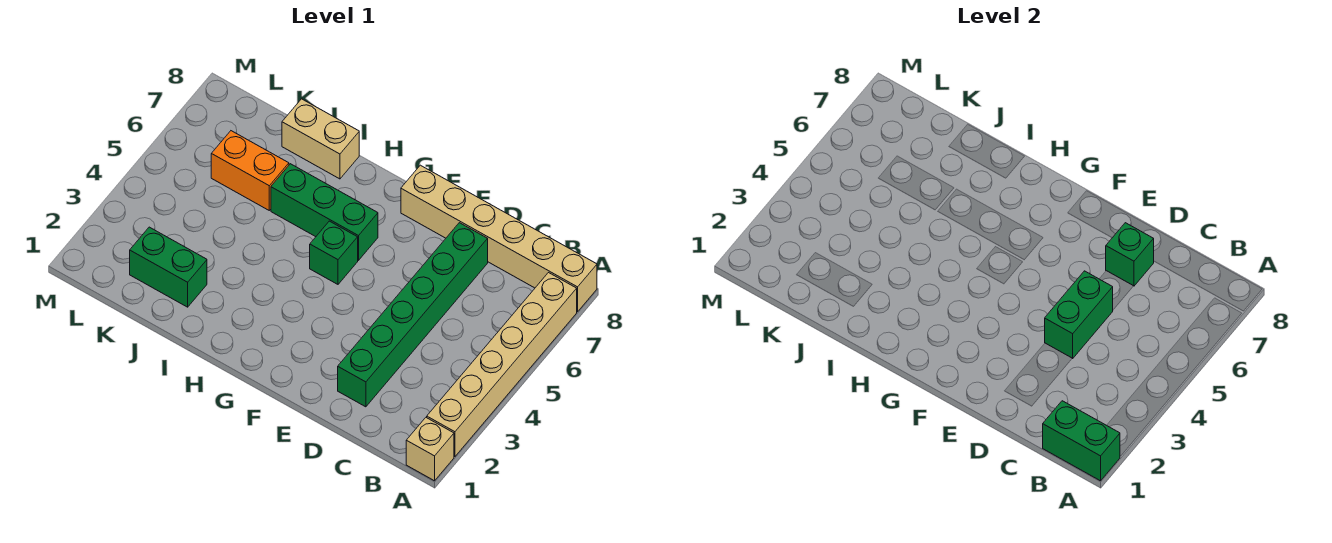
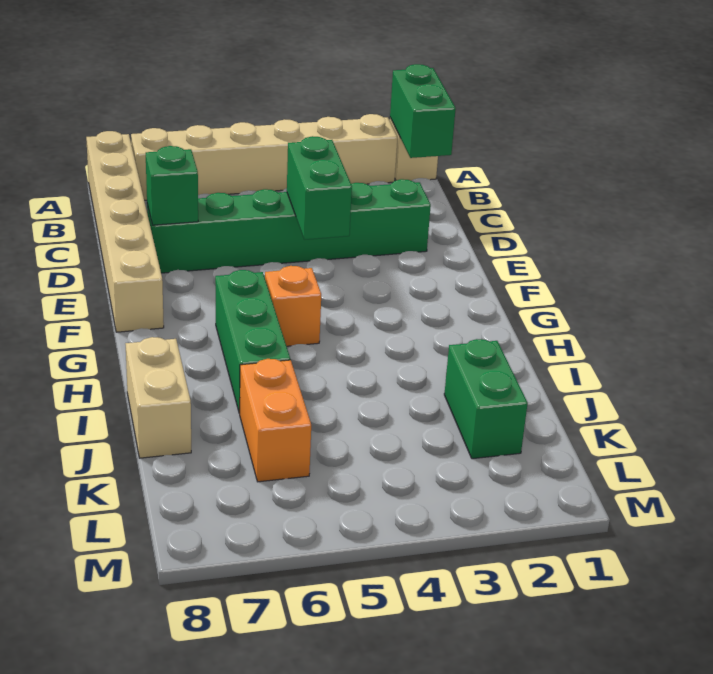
green brick D4:D5 level 2 -> green brick D4:E4 level 2
green brick G5 level 1 -> orange brick G5 level 1

